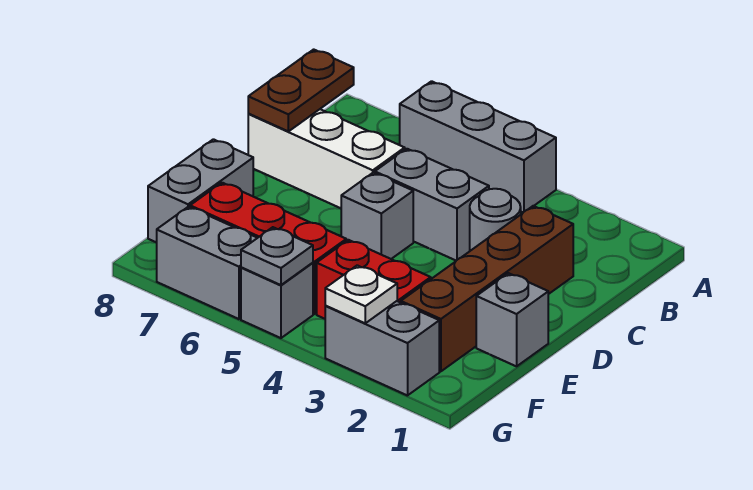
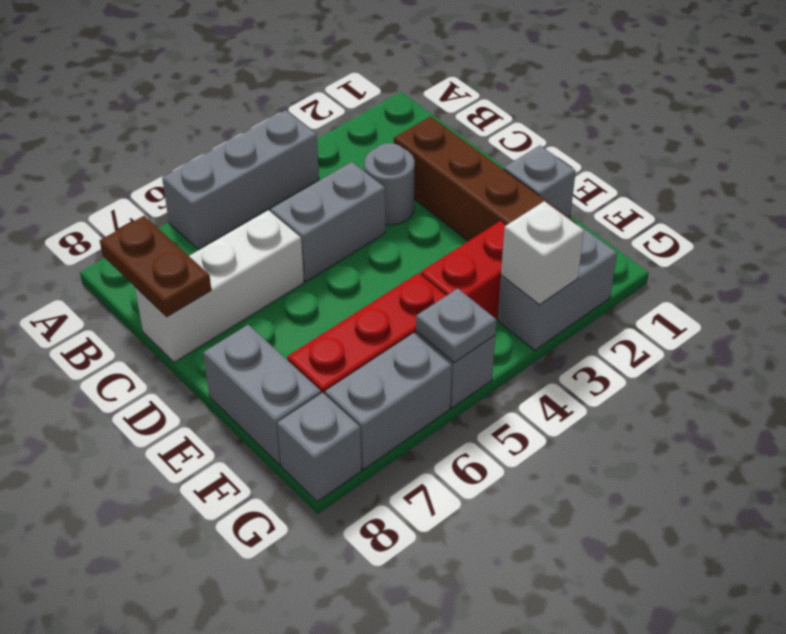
grey brick D5 level 1 -> grey brick G8 level 1
white plate G3 level 2 -> white brick G3 level 2

